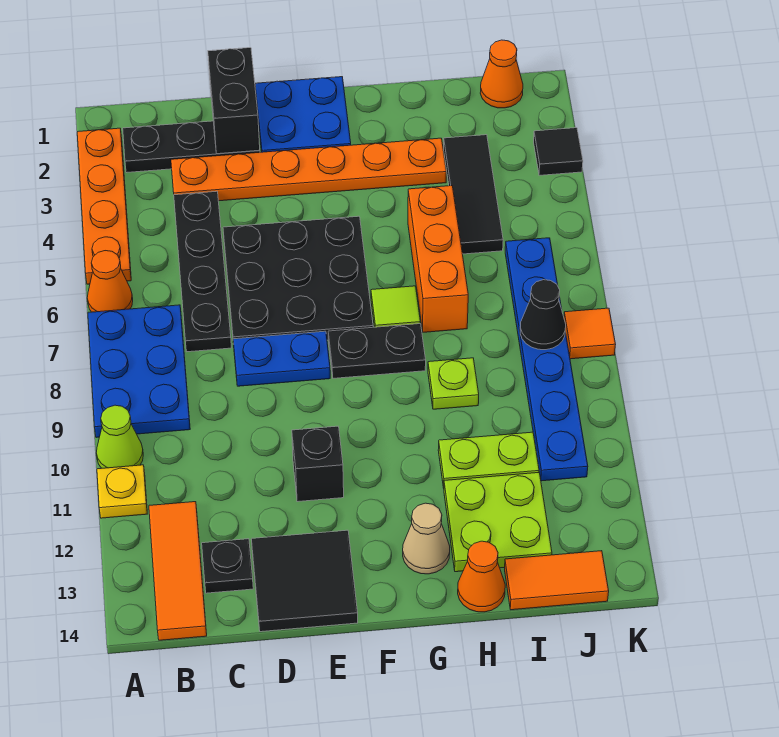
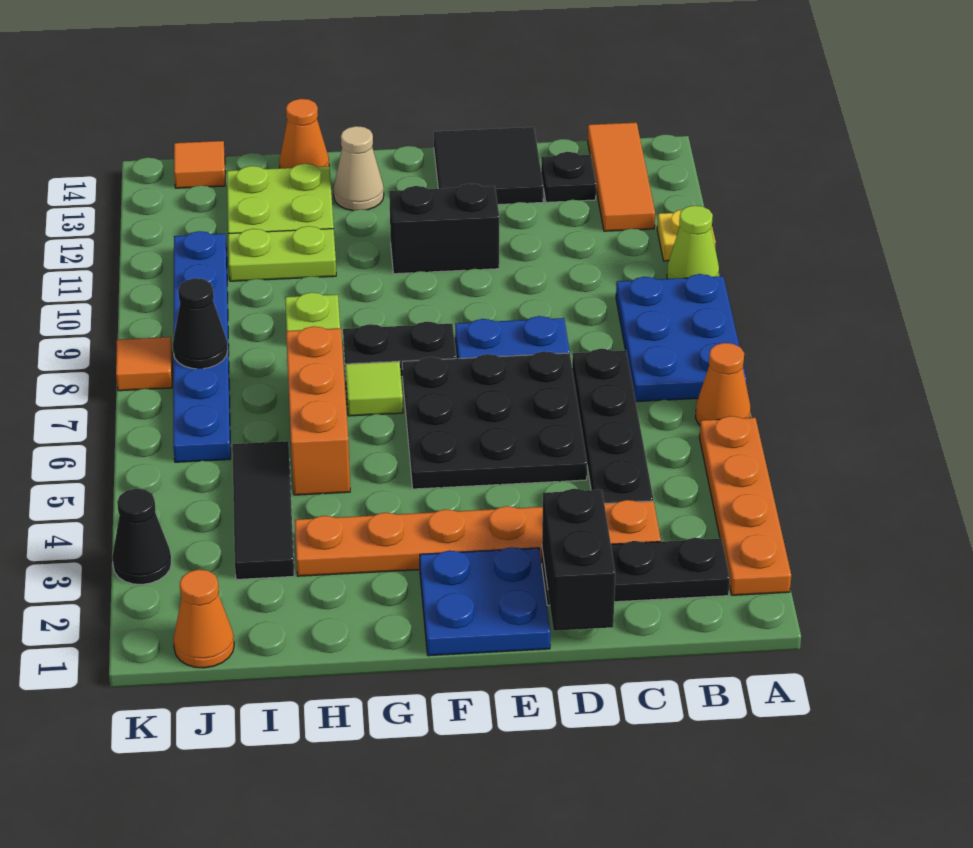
black brick E11 level 1 -> black brick E11:F11 level 1
orange tile I14:J14 level 1 -> orange tile J14 level 1
black tile K3 level 1 -> black cone K3 level 1

